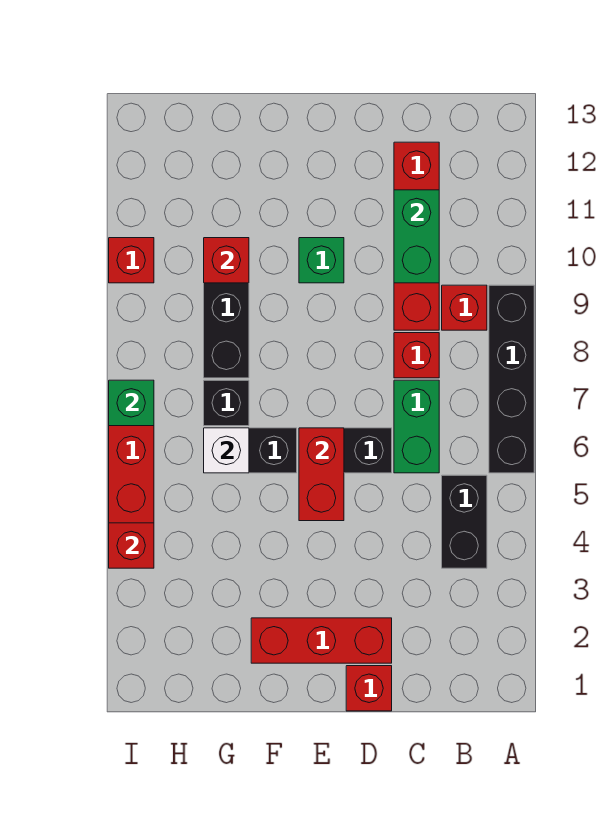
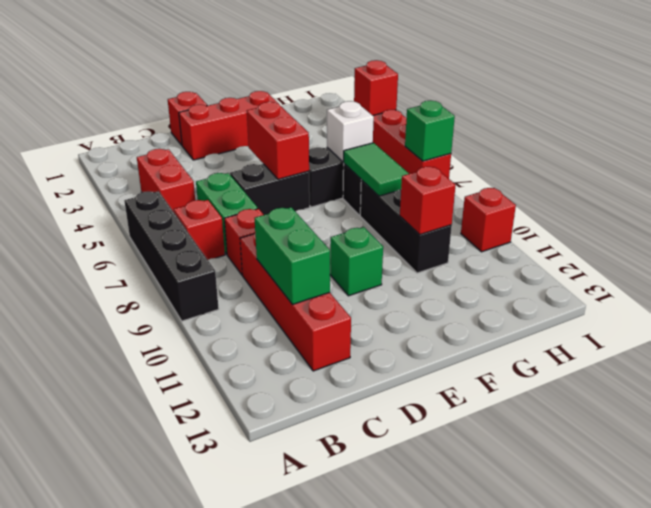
black brick B4:B5 level 1 -> red brick B4:B5 level 1
red brick B9 level 1 -> red brick B7 level 1
none -> green tile G7:G8 level 2

